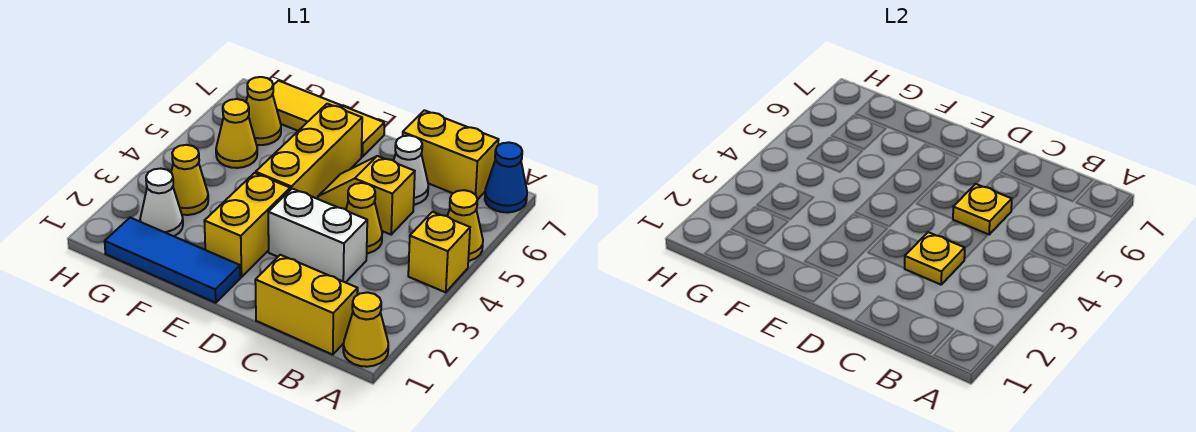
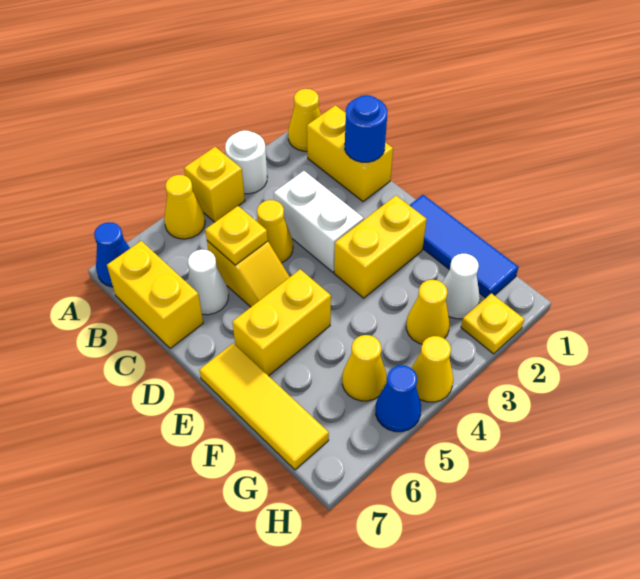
none -> white round brick A3 level 1
none -> blue round brick C1 level 2
yellow plate C3 level 2 -> yellow plate H2 level 1
yellow brick E4:E6 level 1 -> yellow brick E5:E6 level 1
yellow cone G6 level 1 -> yellow cone H4 level 1
none -> blue cone H5 level 1

